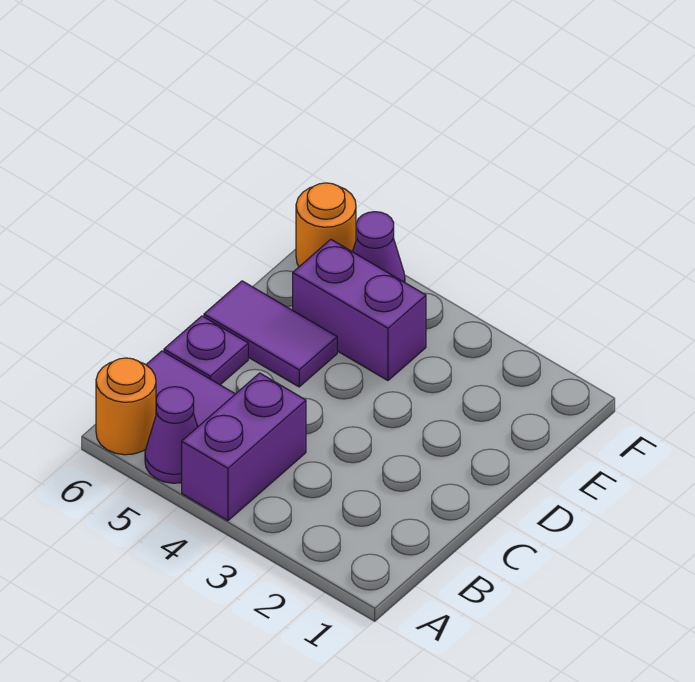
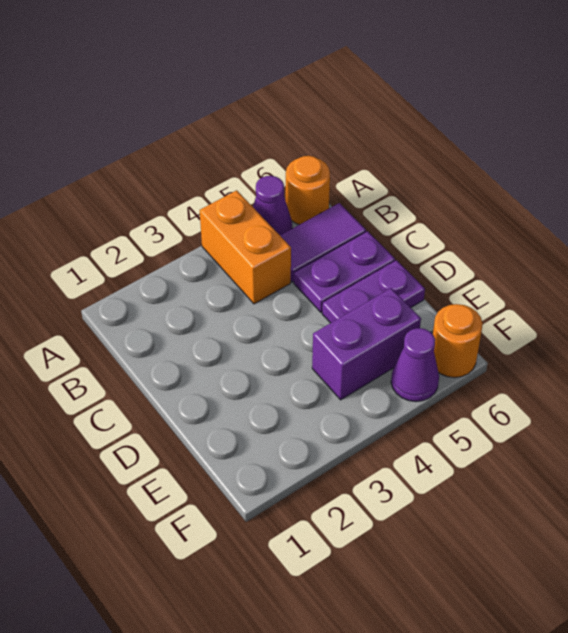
purple brick A4:B4 level 1 -> orange brick A4:B4 level 1
purple plate C6 level 1 -> purple plate C5:C6 level 1
purple tile D5:D6 level 1 -> purple plate D5:D6 level 1

